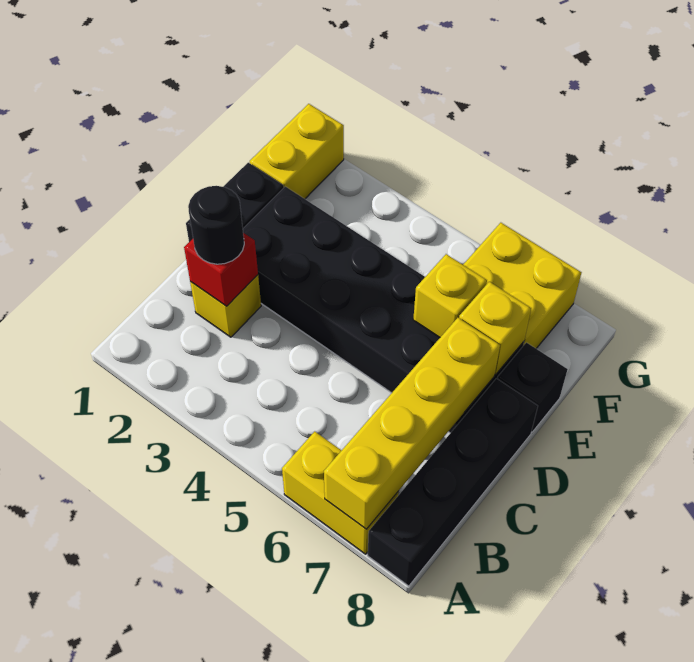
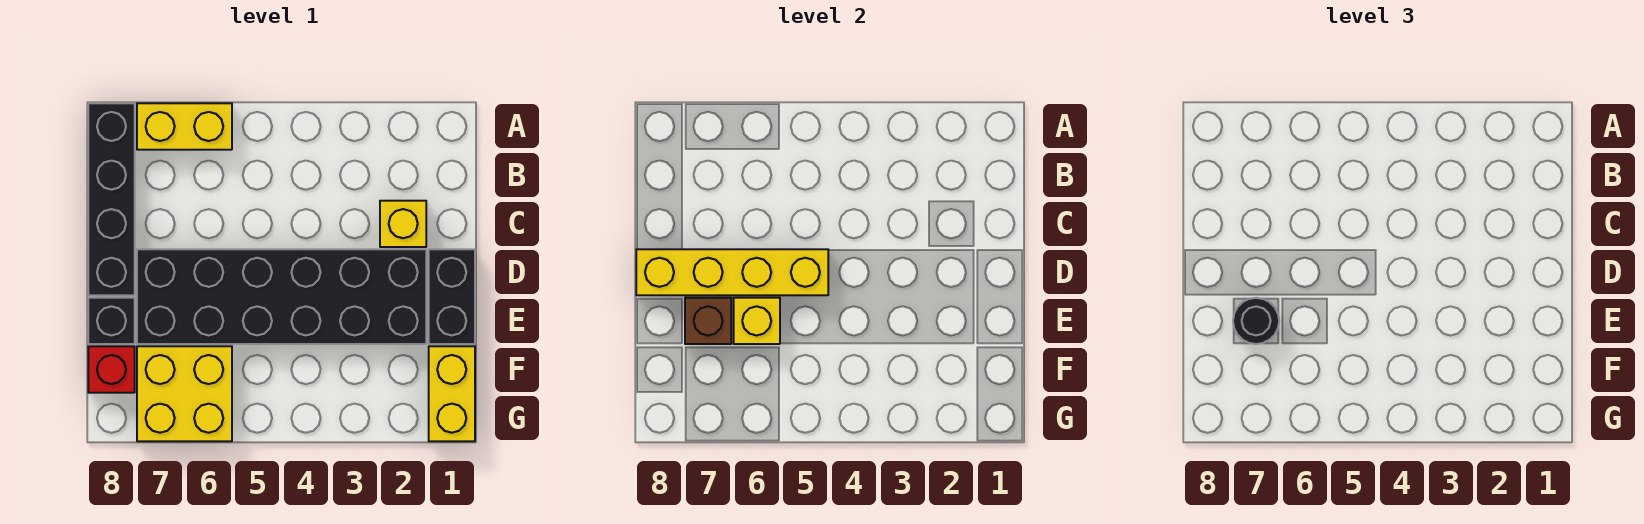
yellow brick A7:D7 level 2 -> yellow brick D5:D8 level 2
red brick C2 level 2 -> red brick F8 level 1
black round brick C2 level 3 -> black round brick E7 level 3
yellow brick E7 level 2 -> brown brick E7 level 2

